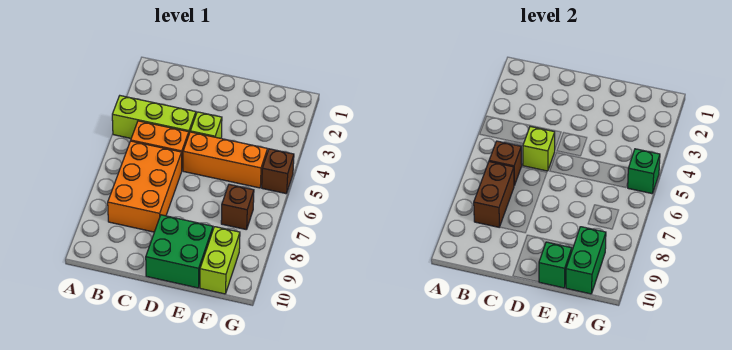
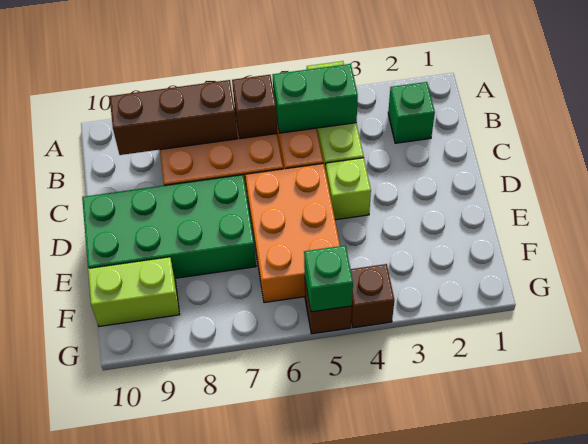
brown brick B7:B8 level 2 -> brown brick B7:B9 level 2
lime brick C5 level 2 -> none
orange brick D5:F5 level 1 -> orange brick D5:F6 level 1
green brick D9:E10 level 1 -> green brick D7:E10 level 1
green brick E10 level 2 -> green brick B2 level 1
brown brick F7 level 1 -> brown brick G4 level 1
green brick F9:F10 level 2 -> green brick B4:B5 level 2

